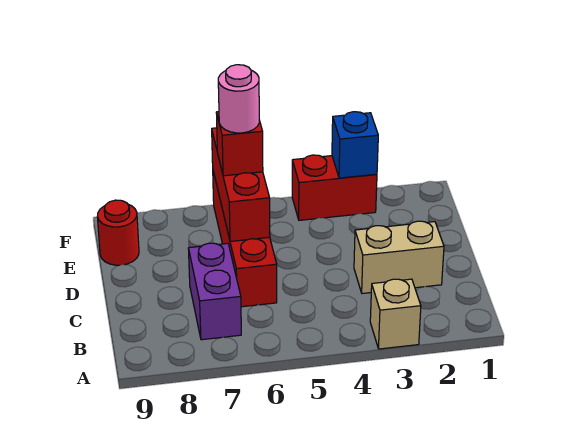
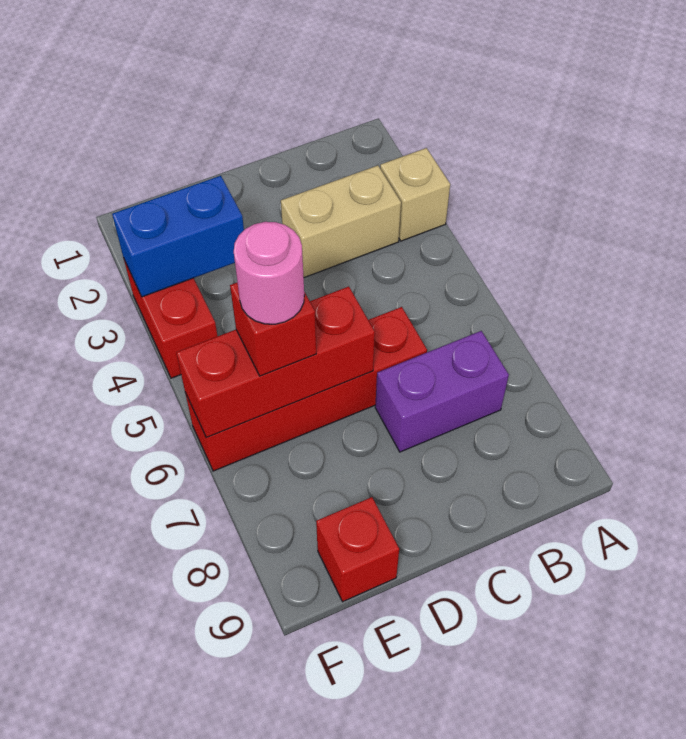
tan brick C2:C3 level 1 -> tan brick B3:C3 level 1
red round brick E9 level 1 -> red brick E9 level 1
blue brick F3 level 2 -> blue brick E3:F3 level 2

